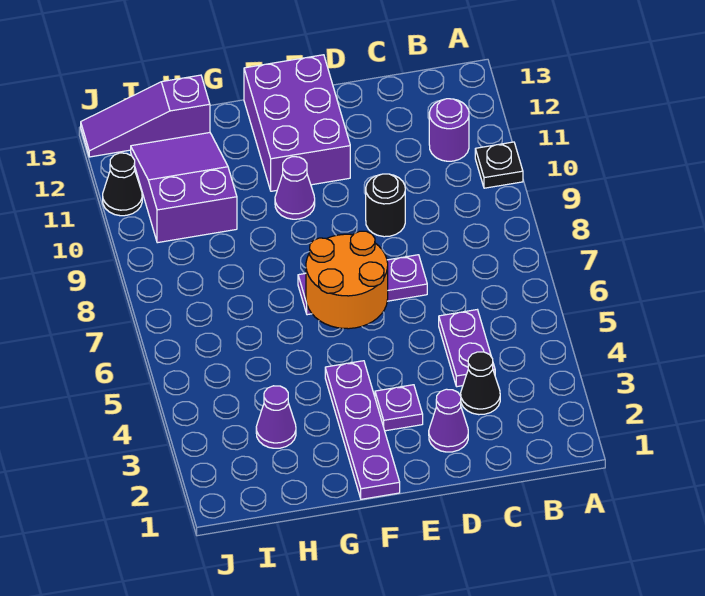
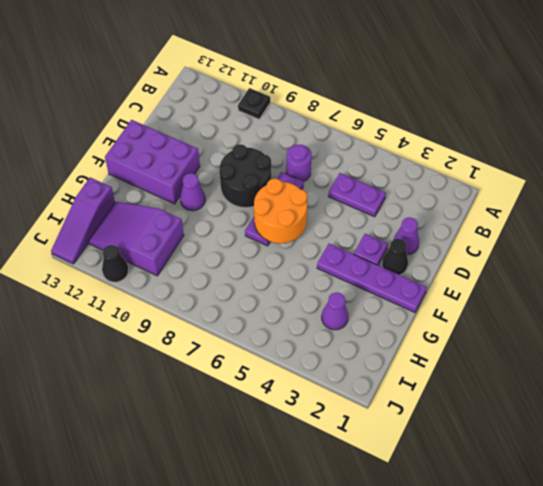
purple round brick B11 level 1 -> purple round brick C7 level 1
black cone C3 level 1 -> black cone E2 level 1
black round brick D9 level 1 -> black round brick D8:E9 level 1

